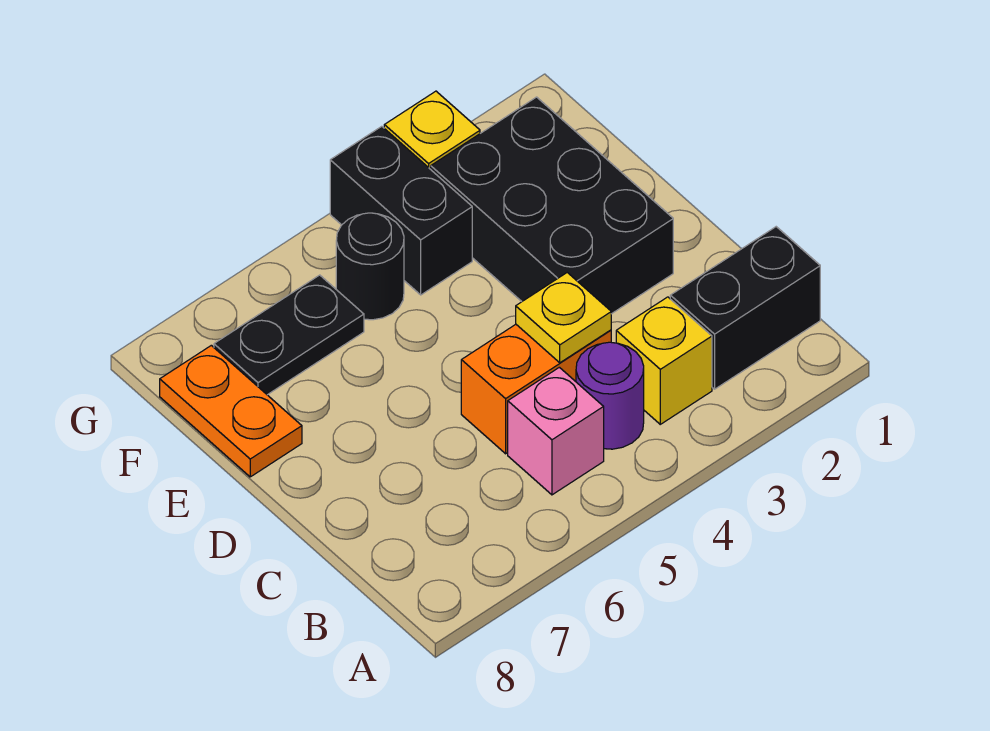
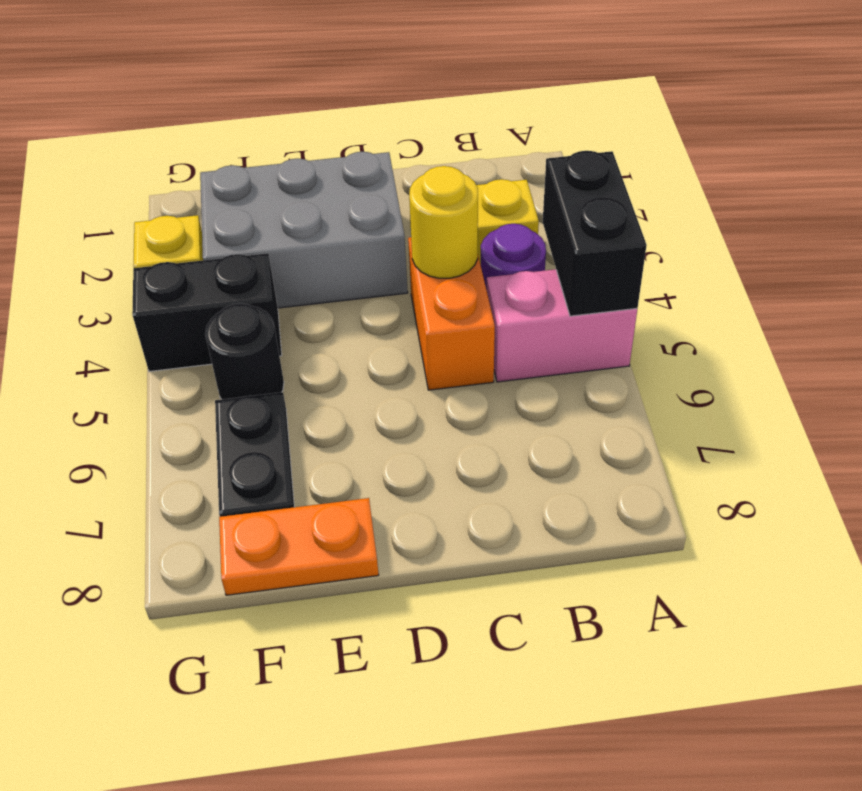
black brick B1:B2 level 1 -> black brick A4:A5 level 2
pink brick B5 level 1 -> pink brick A5:B5 level 1
yellow plate C4 level 2 -> yellow round brick C4 level 2
black brick D2:F3 level 1 -> grey brick D2:F3 level 1

